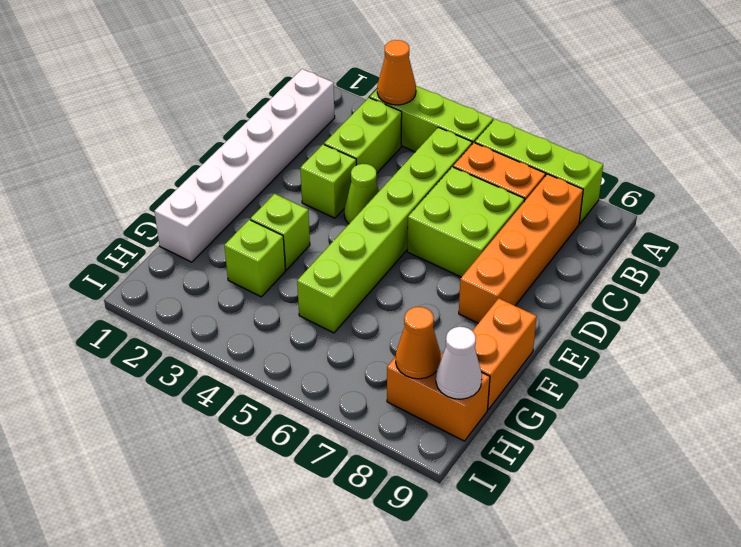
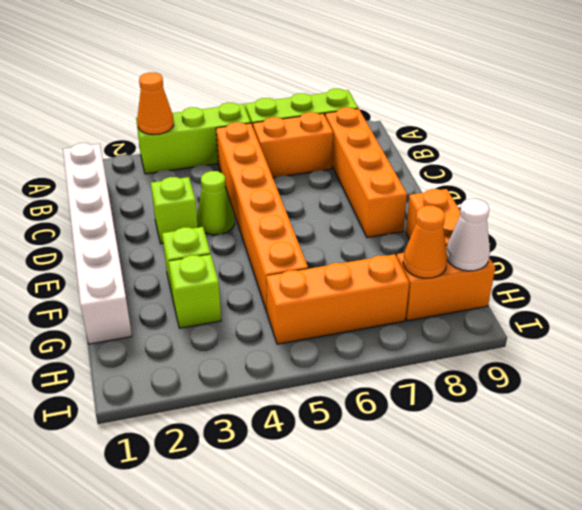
lime brick B3:C3 level 1 -> none
lime brick B5:G5 level 1 -> orange brick B5:G5 level 1
lime brick C6:D7 level 1 -> none
none -> orange brick H5:H7 level 1

